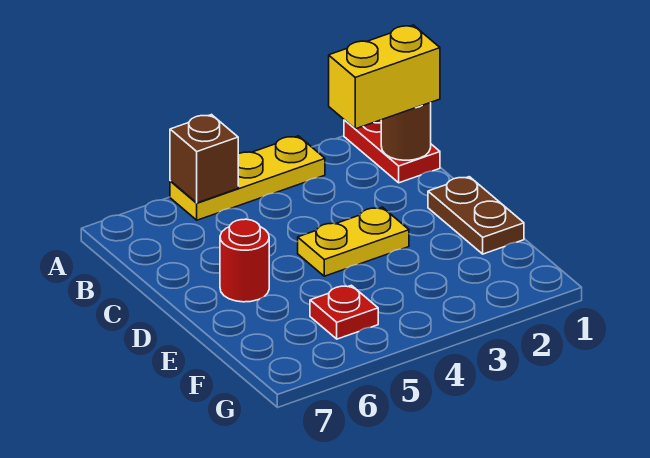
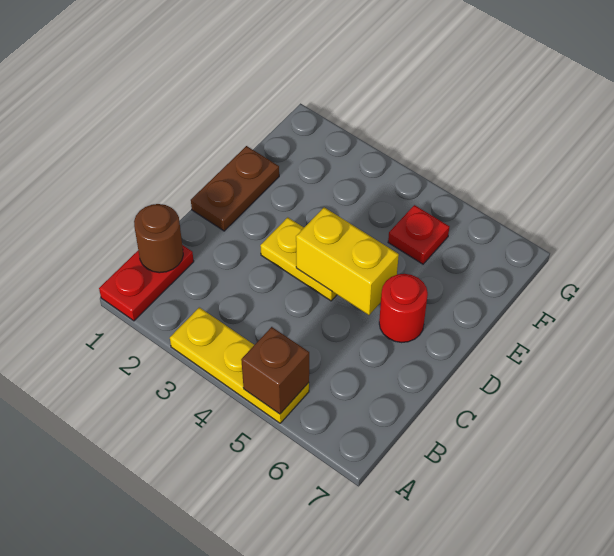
yellow brick B1:B2 level 3 -> yellow brick D4:D5 level 2

